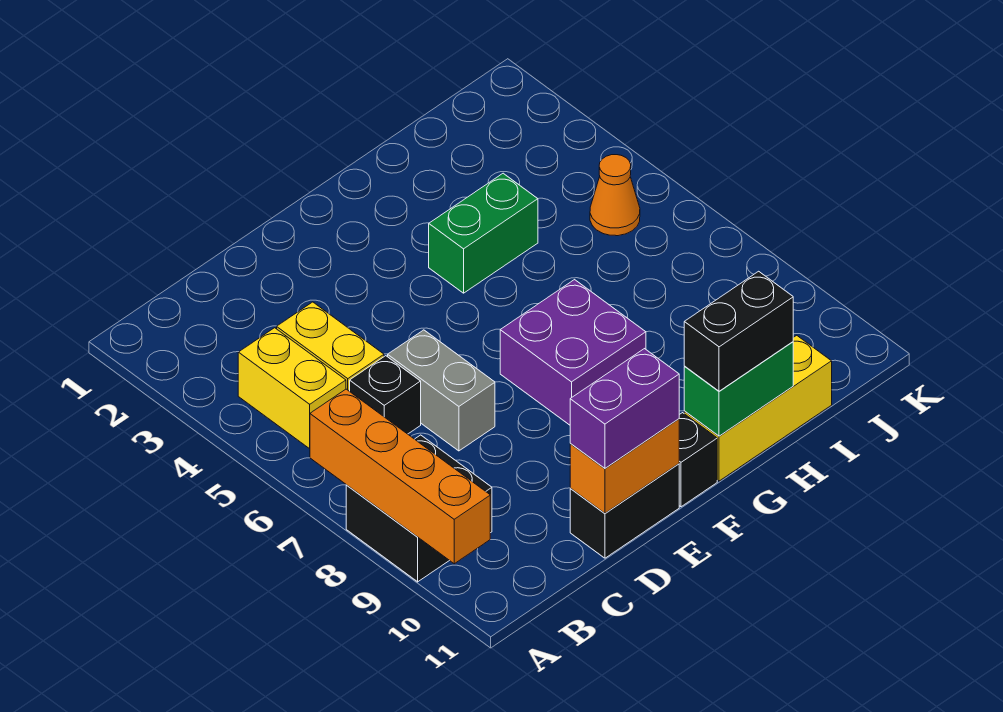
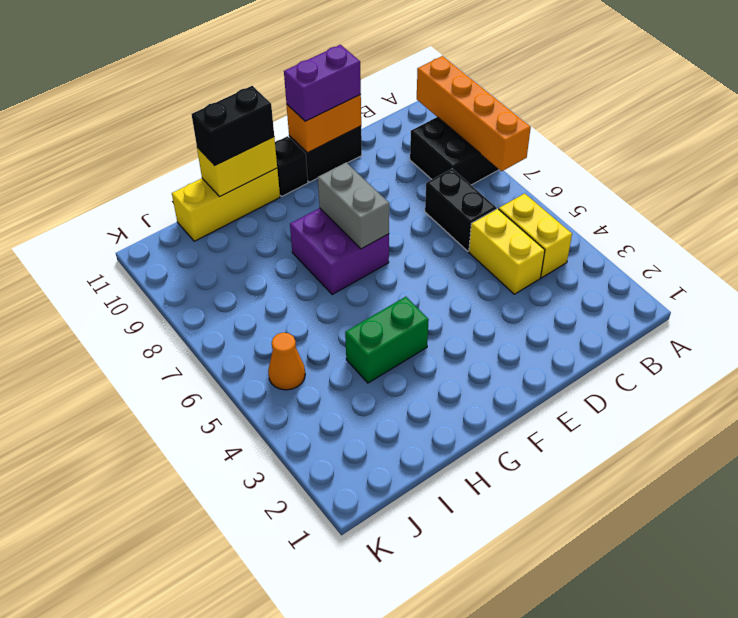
black brick C6 level 1 -> black brick C6:C7 level 1
grey brick D6:D7 level 1 -> grey brick F7:F8 level 2
green brick G11:H11 level 2 -> yellow brick G11:H11 level 2

